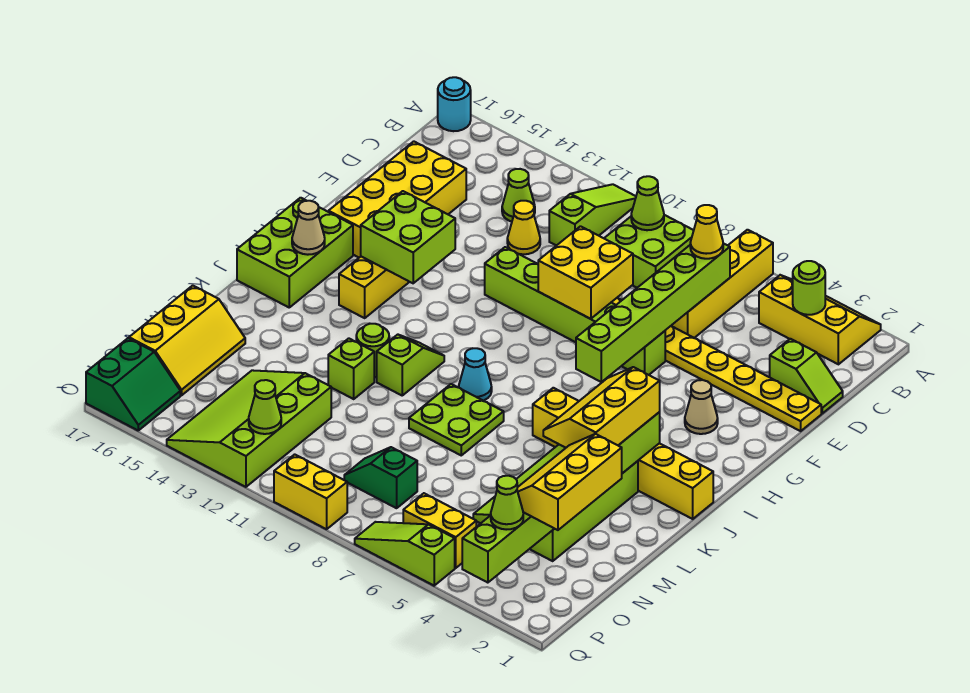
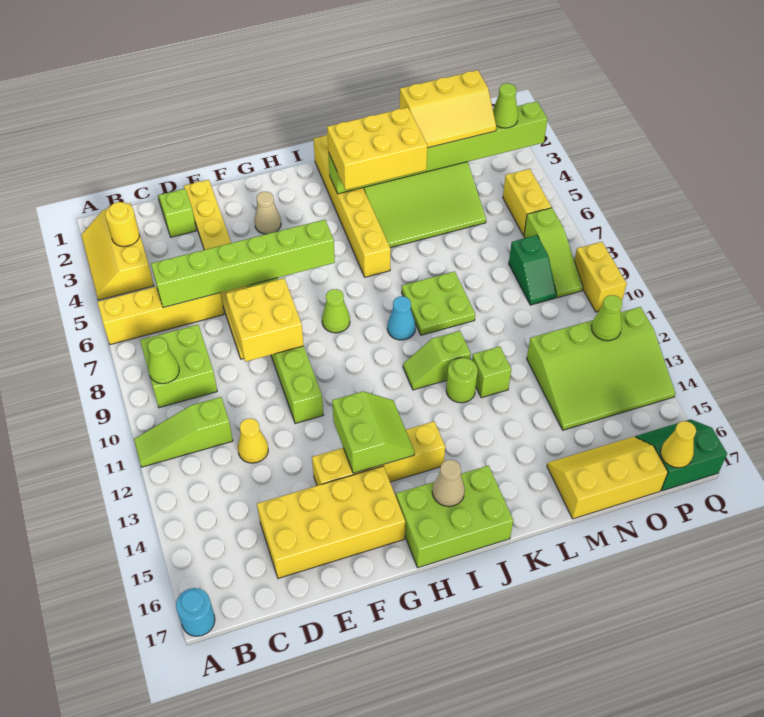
lime round brick B3 level 2 -> yellow round brick B3 level 2
yellow cone C6 level 3 -> yellow cone P17 level 2
lime cone C13 level 1 -> lime cone H8 level 1
lime brick G13:H14 level 2 -> lime slope G13:H14 level 2 top G
yellow slope J3:L4 level 3 top 3 -> yellow brick J3:L4 level 3
lime slope Q5:Q7 level 1 top 5 -> lime slope P7:P9 level 1 top 7

